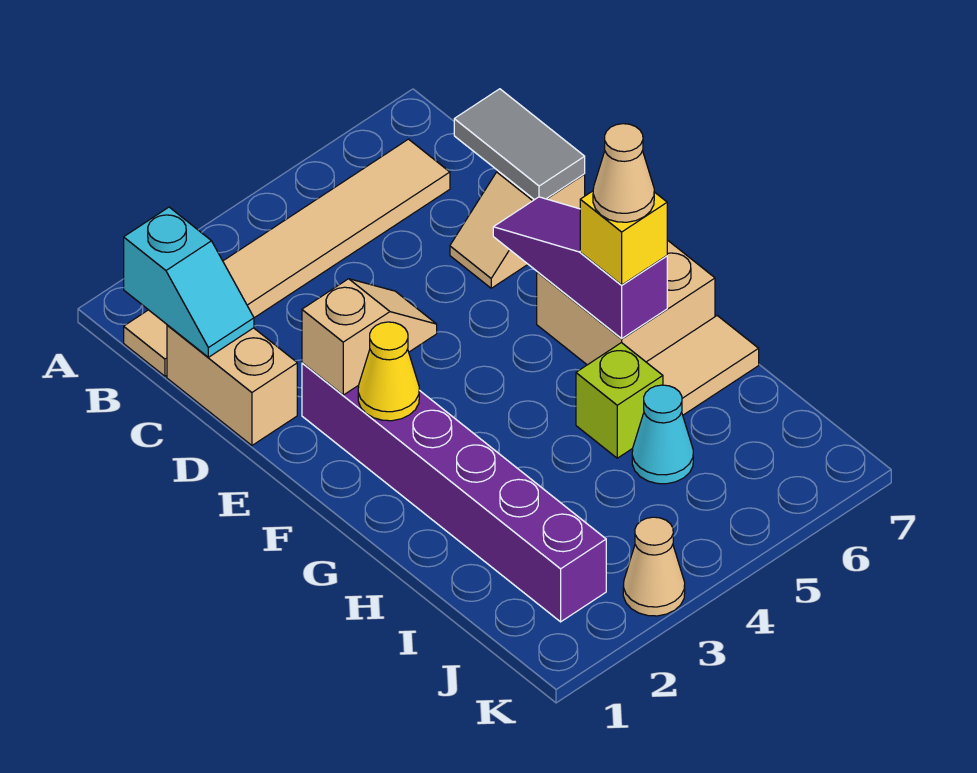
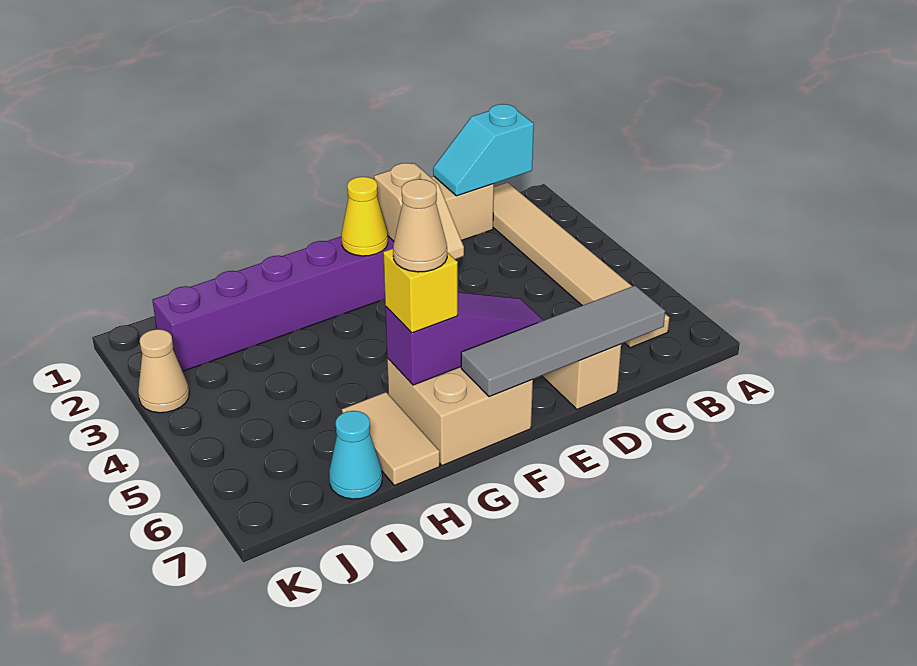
grey tile C7:D7 level 2 -> grey tile C7:F7 level 2
lime brick H5 level 1 -> none
cyan cone I5 level 1 -> cyan cone I7 level 1

